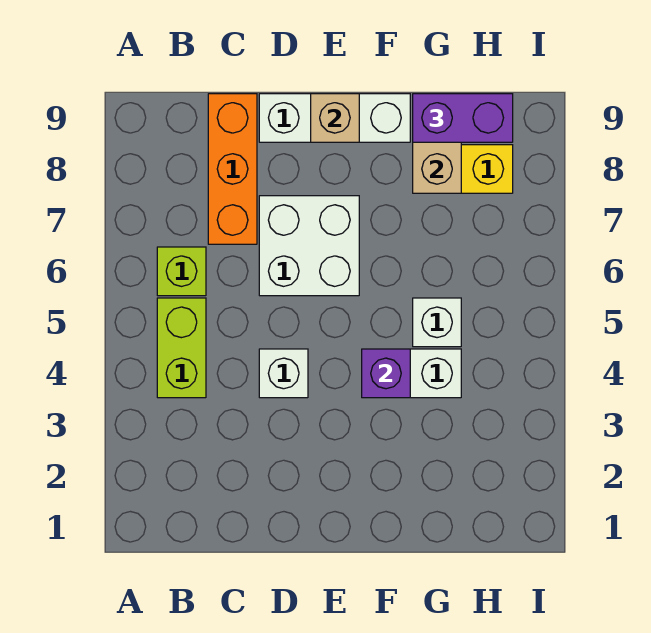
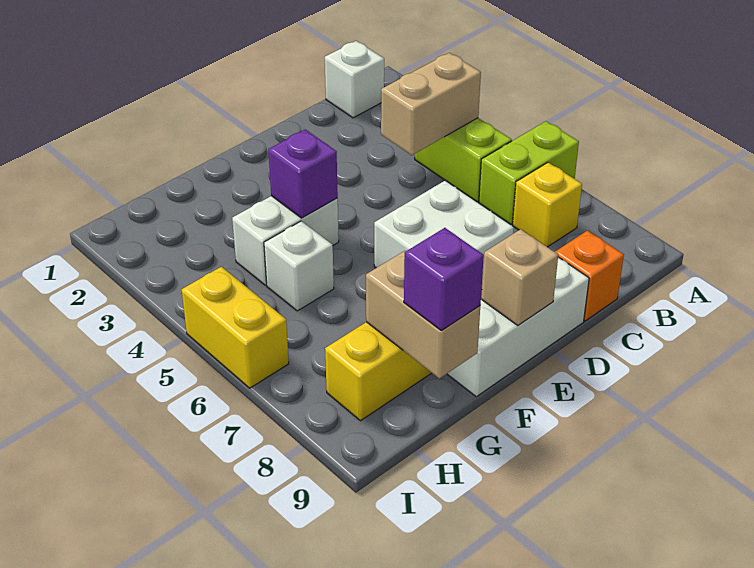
none -> tan brick B4:C4 level 2
lime brick B6 level 1 -> lime brick A6:B6 level 1
none -> yellow brick B7 level 1
orange brick C7:C9 level 1 -> orange brick C9 level 1
white brick D4 level 1 -> white brick B1 level 1
purple brick G9:H9 level 3 -> purple brick G9 level 3
none -> yellow brick I5:I6 level 1

